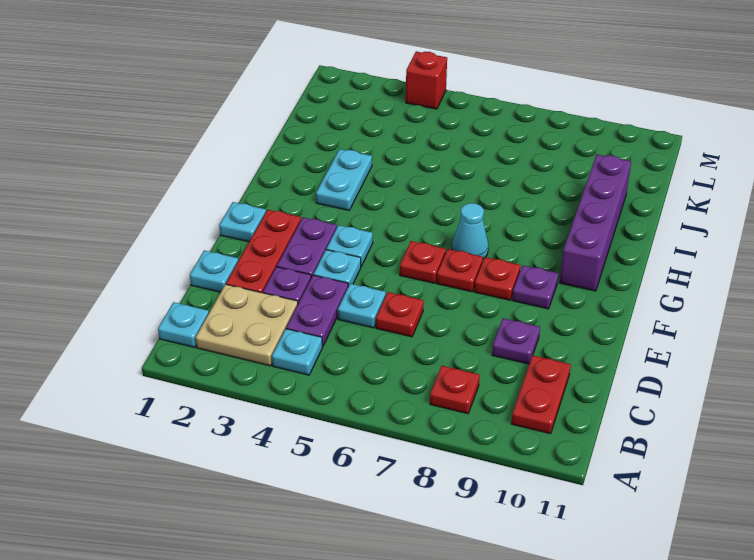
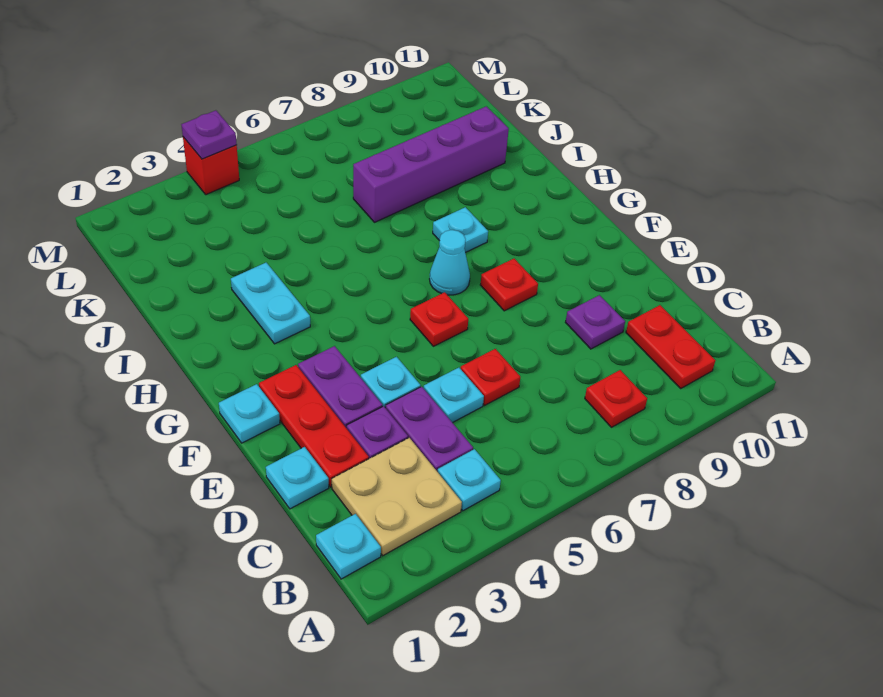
cyan plate F4 level 1 -> cyan plate H8 level 1
red plate F7 level 1 -> none
purple plate F9 level 1 -> purple plate M4 level 2
purple brick G10:J10 level 1 -> purple brick J7:J10 level 1

